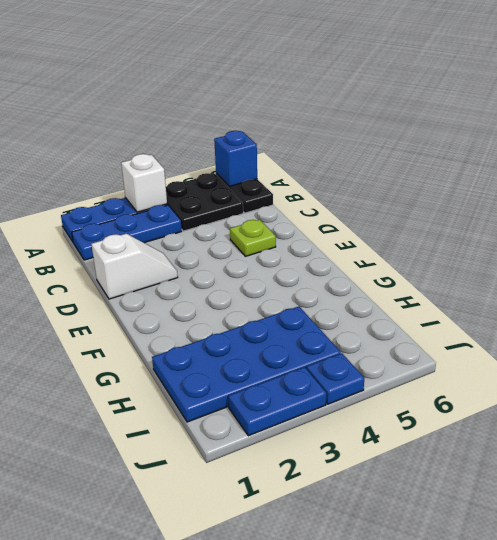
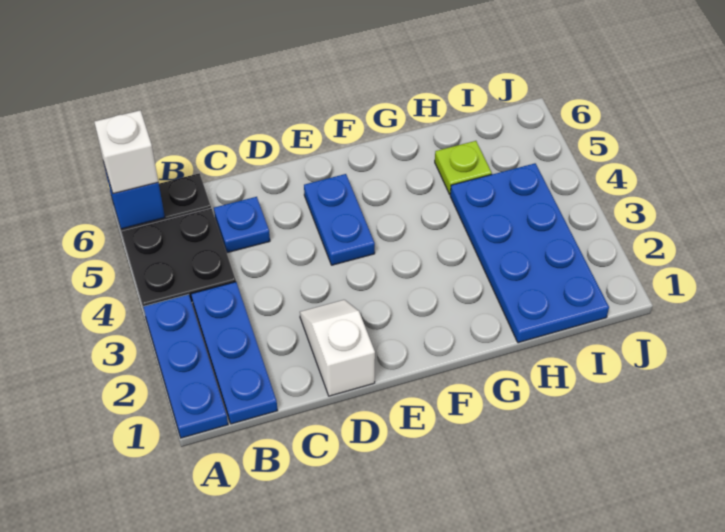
white brick A3 level 2 -> white brick A6 level 3
lime plate D5 level 1 -> lime plate H5 level 1
blue plate J2:J3 level 1 -> blue plate E4:E5 level 1
blue plate J4 level 1 -> blue plate C5 level 1

